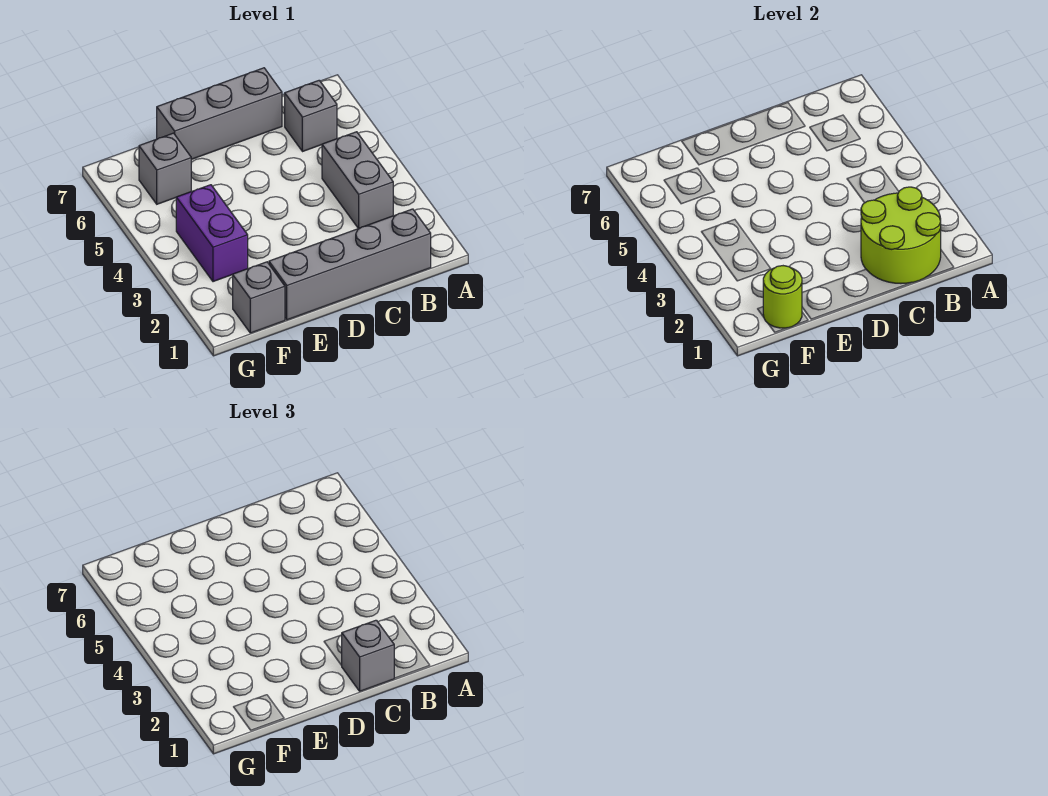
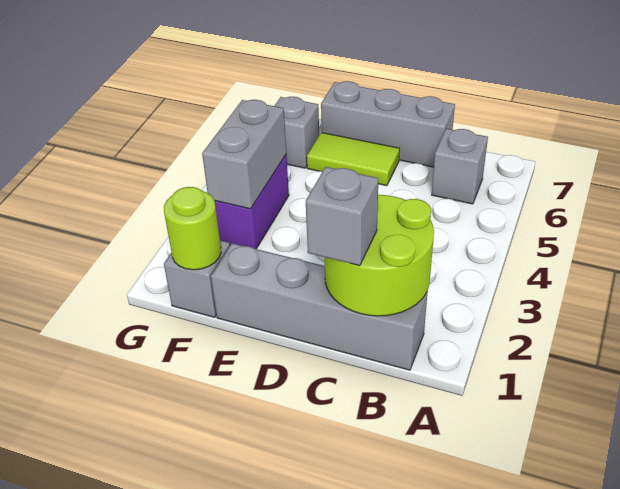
grey brick B3:B4 level 1 -> grey brick F3:F4 level 2
none -> lime tile D6:E6 level 1

